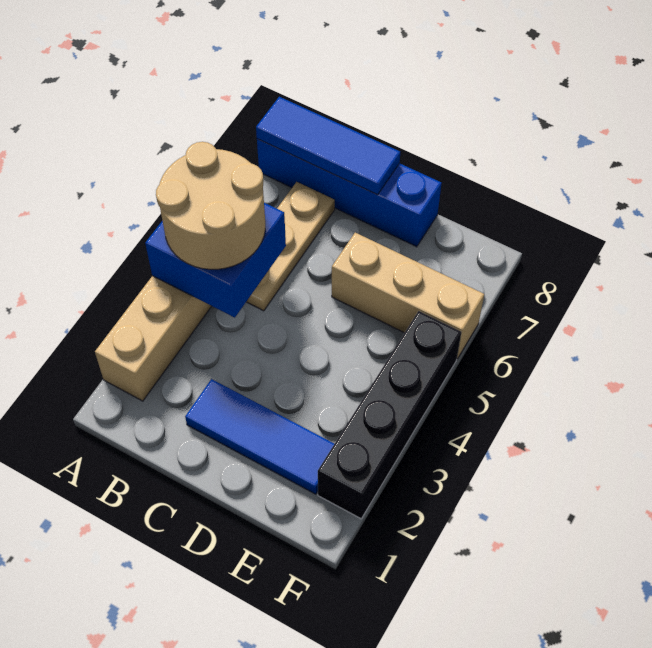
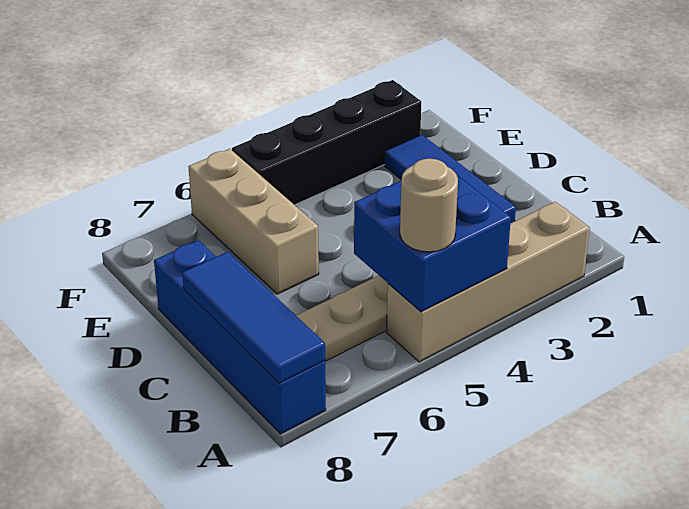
tan round brick A4:B5 level 3 -> tan round brick A5 level 3

